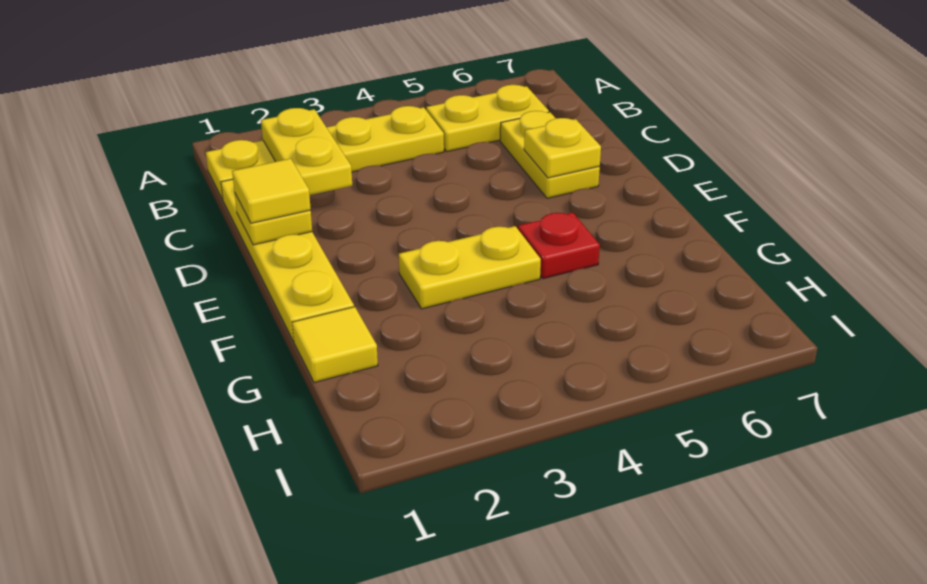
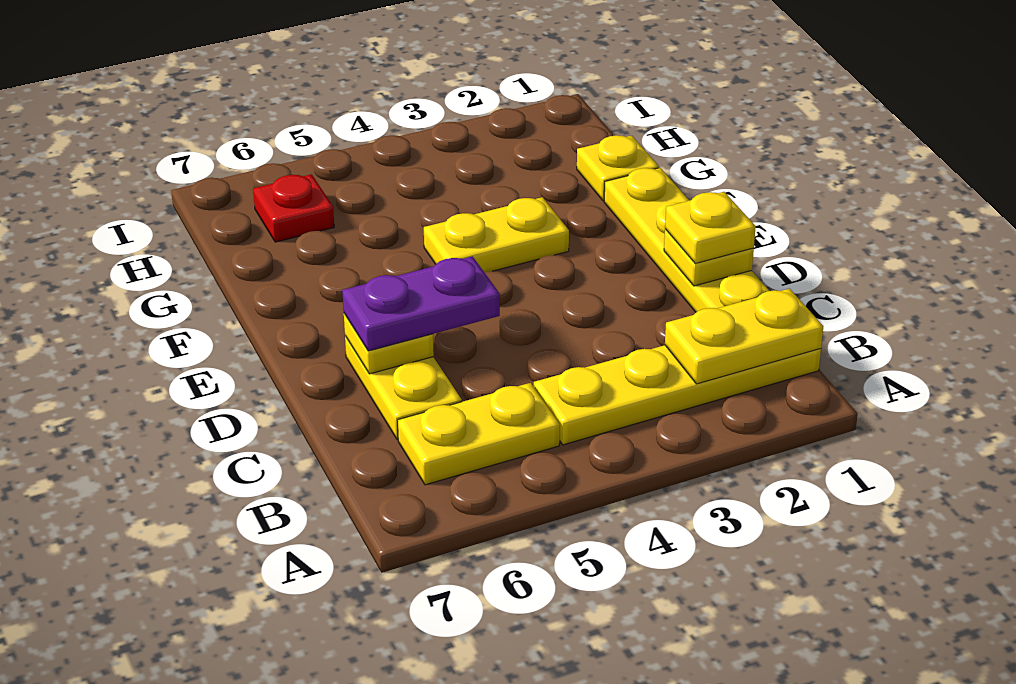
yellow plate B2:C2 level 2 -> yellow plate B1:B2 level 2
yellow tile D1 level 3 -> yellow plate D1 level 3
none -> purple plate D5:D6 level 3
red plate F5 level 1 -> red plate H6 level 1
yellow tile G1 level 1 -> yellow plate G1 level 1

